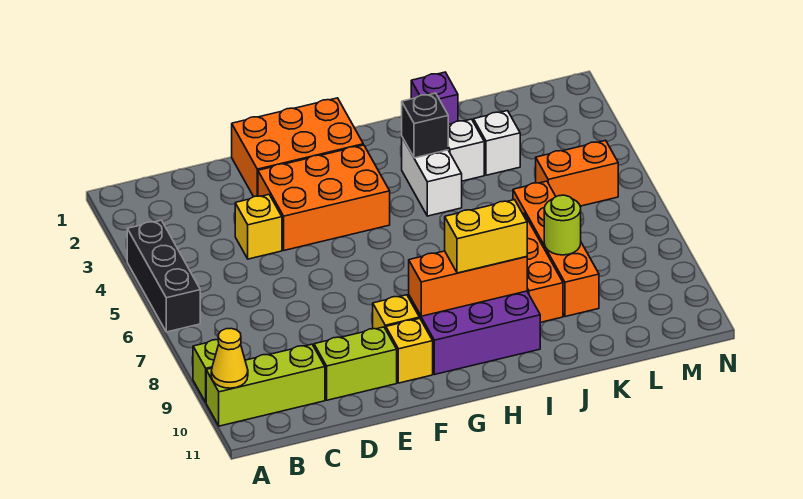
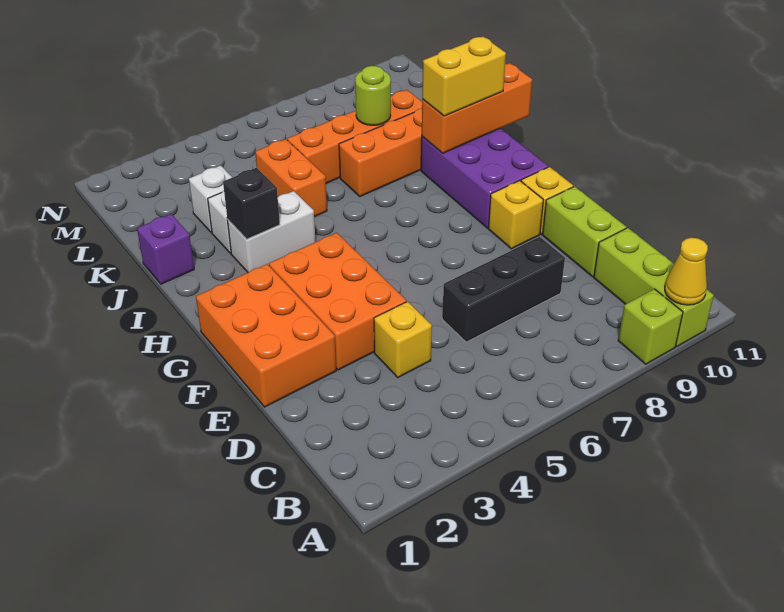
black brick A4:A6 level 1 -> black brick D6:D8 level 1
orange brick G9:I9 level 2 -> orange brick I9:I11 level 2
yellow brick H9:I9 level 3 -> yellow brick I9:I10 level 3
orange brick L5:M5 level 1 -> orange brick J5:K5 level 1

